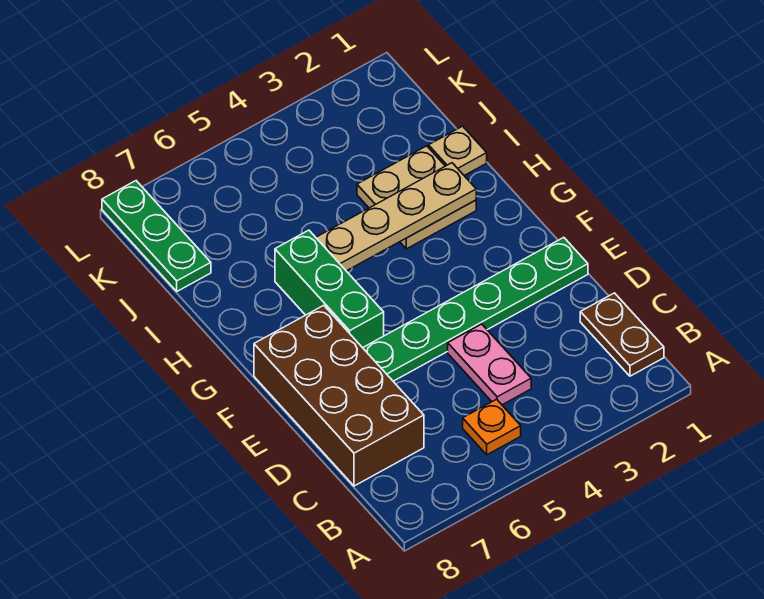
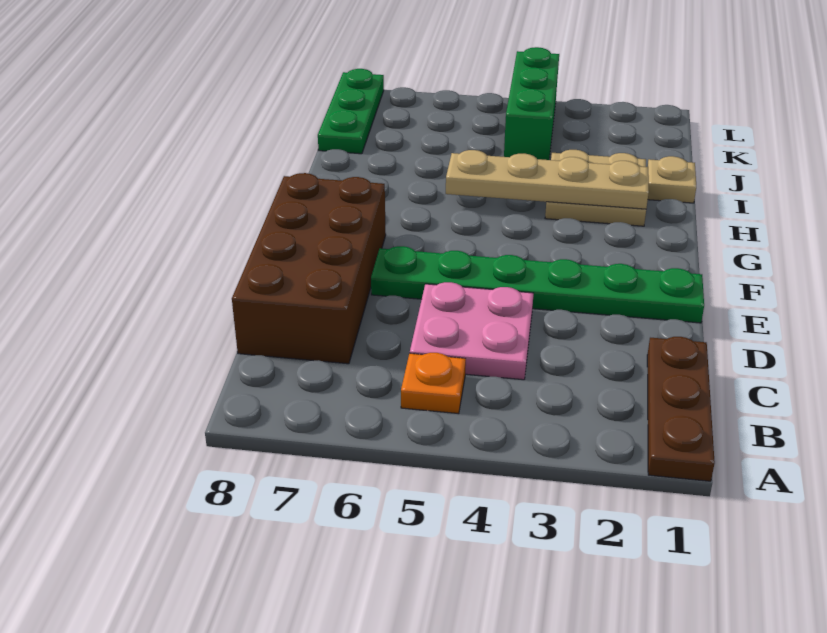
brown plate B1:C1 level 1 -> brown plate A1:C1 level 1
pink plate C4:D4 level 1 -> pink plate C4:D5 level 1
green brick F6:H6 level 1 -> green brick J4:L4 level 1

